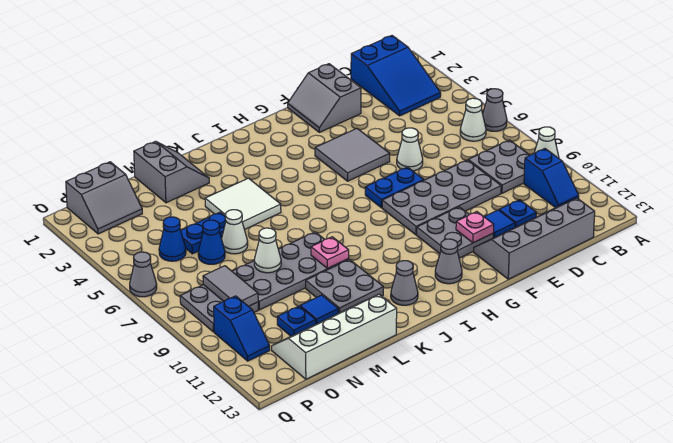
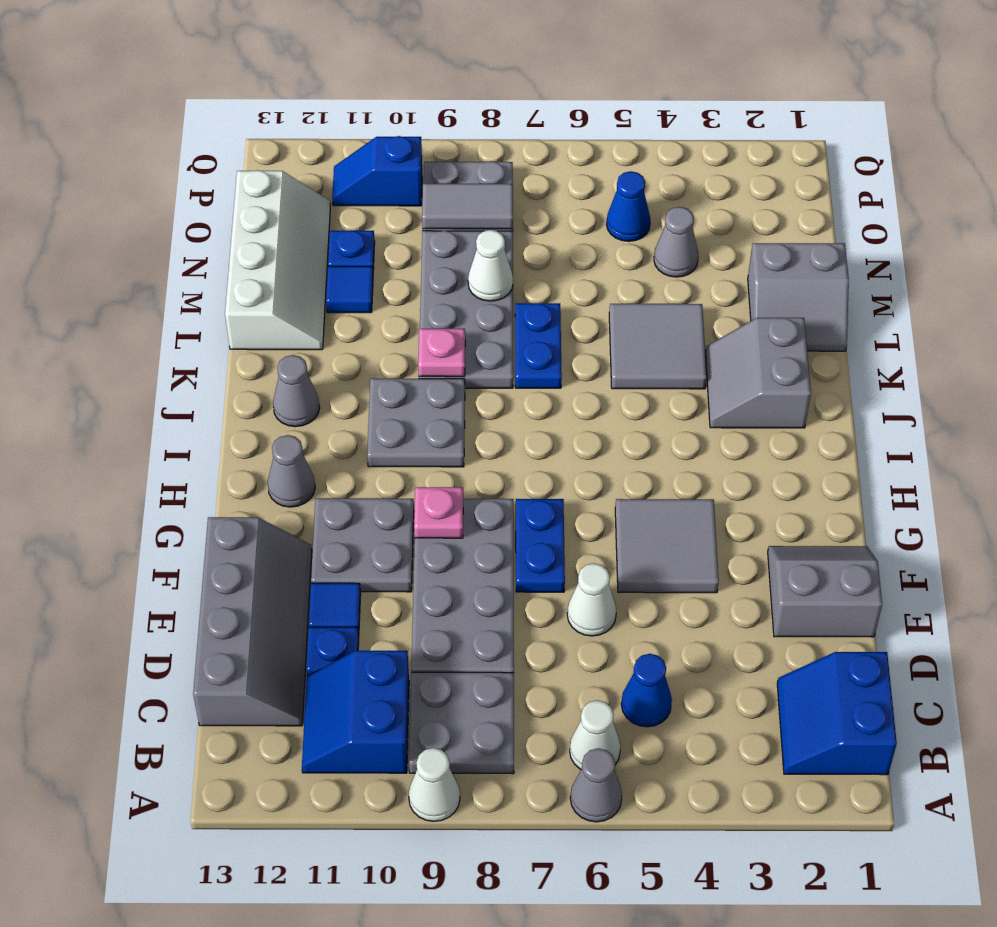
blue slope B1:C3 level 1 top 1 -> blue slope B1:C2 level 1 top 1
blue slope B10:B11 level 1 top 10 -> blue slope B10:C11 level 1 top 10
pink plate F11 level 2 -> pink plate G9 level 2
white tile K4:L5 level 1 -> grey tile K4:L5 level 1
grey plate K10:L11 level 1 -> grey plate I9:J10 level 1
blue plate M5:N5 level 1 -> blue plate K7:L7 level 1
white cone M6 level 1 -> none
blue cone N6 level 1 -> blue cone C5 level 1
grey slope O1:P2 level 1 top 1 -> grey slope J2:K3 level 1 top 2
grey cone Q6 level 1 -> grey cone N4 level 1

